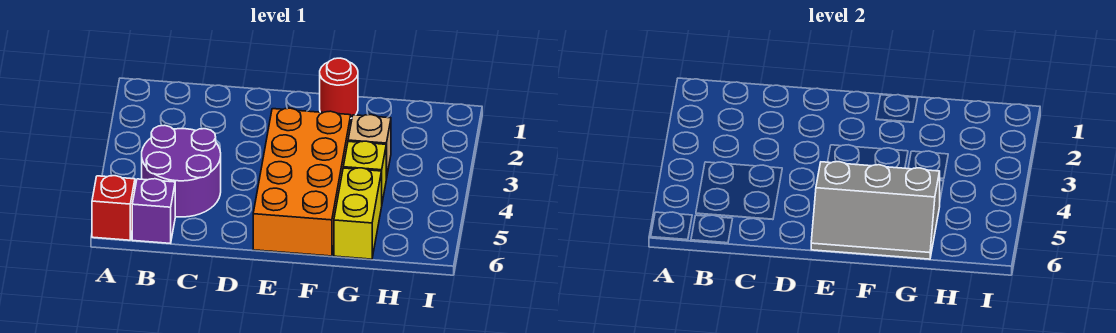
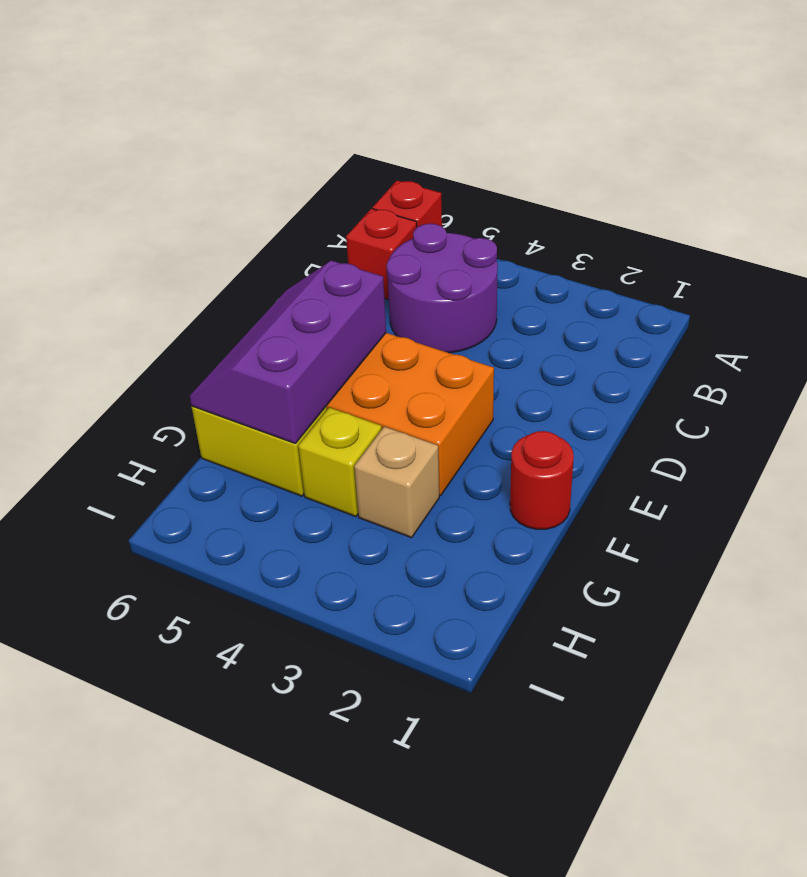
purple brick B6 level 1 -> red brick B6 level 1
grey slope E5:G6 level 2 top 5 -> purple slope E5:G6 level 2 top 5

